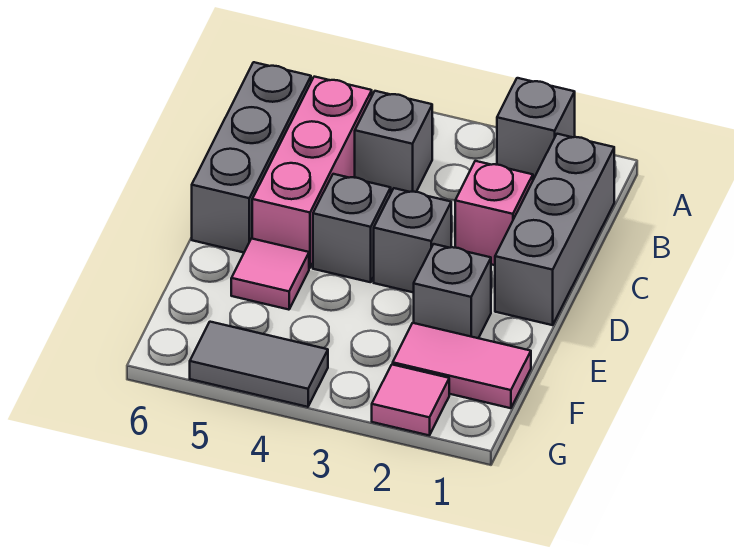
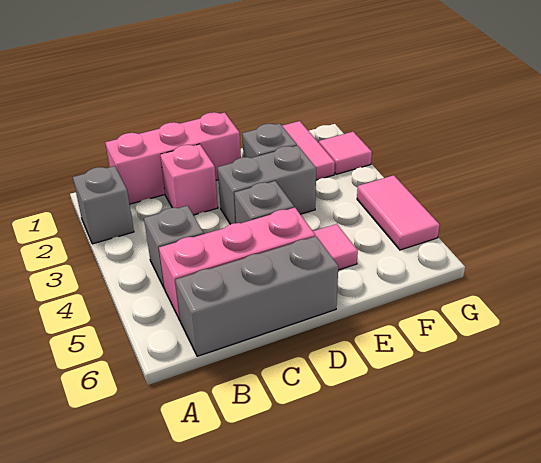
grey brick B1:D1 level 1 -> pink brick B1:D1 level 1
grey brick D3 level 1 -> grey brick D3:E3 level 1
grey tile G4:G5 level 1 -> pink tile G4:G5 level 1

